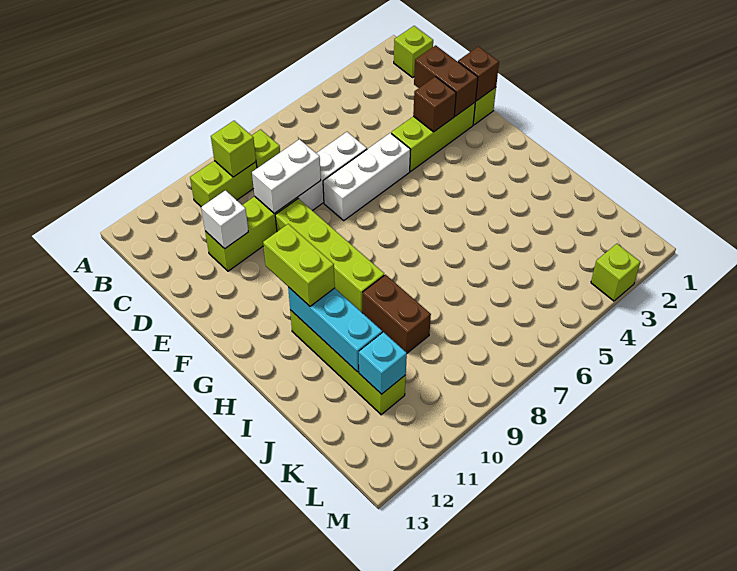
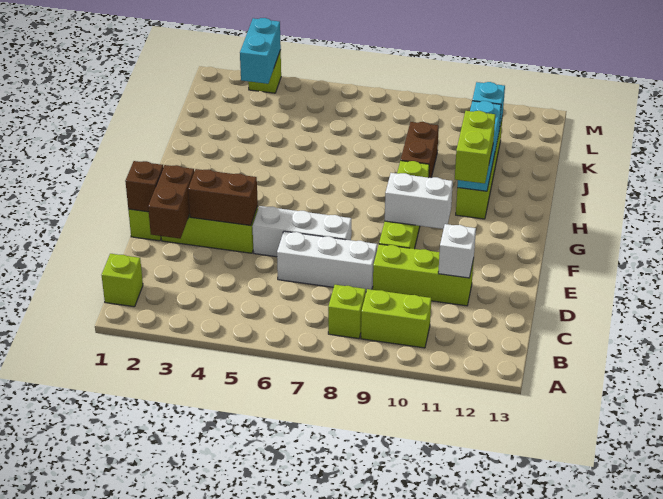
lime brick B9 level 2 -> none
white brick D8:D9 level 2 -> white brick F9:F10 level 2
brown brick E3 level 2 -> brown brick E3:E4 level 2
none -> cyan brick L3:M3 level 2

